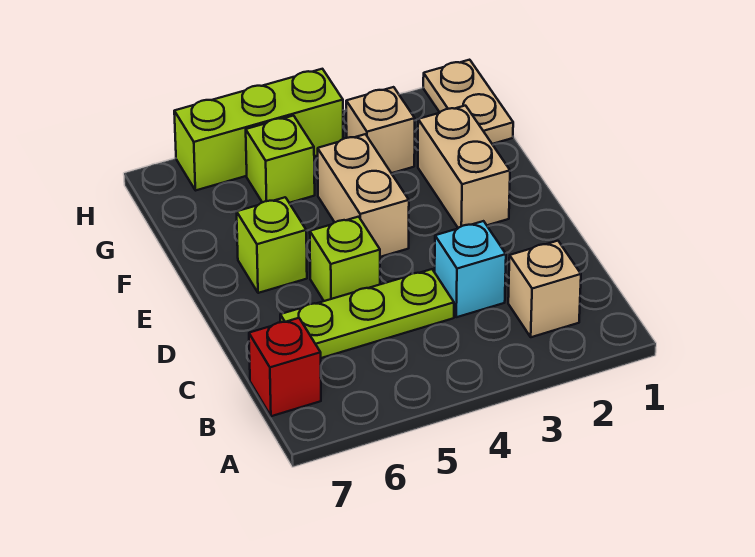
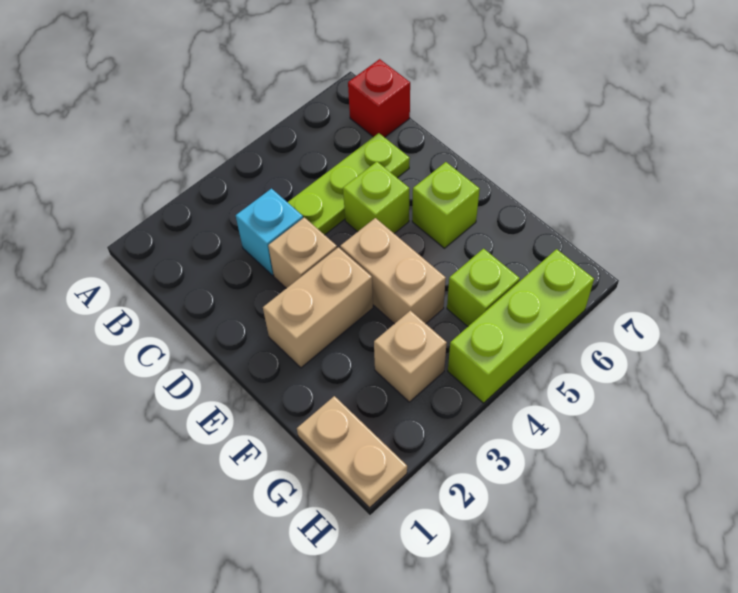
tan brick B2 level 1 -> tan brick D3 level 1
tan brick E2:F2 level 1 -> tan brick E2:E3 level 1

